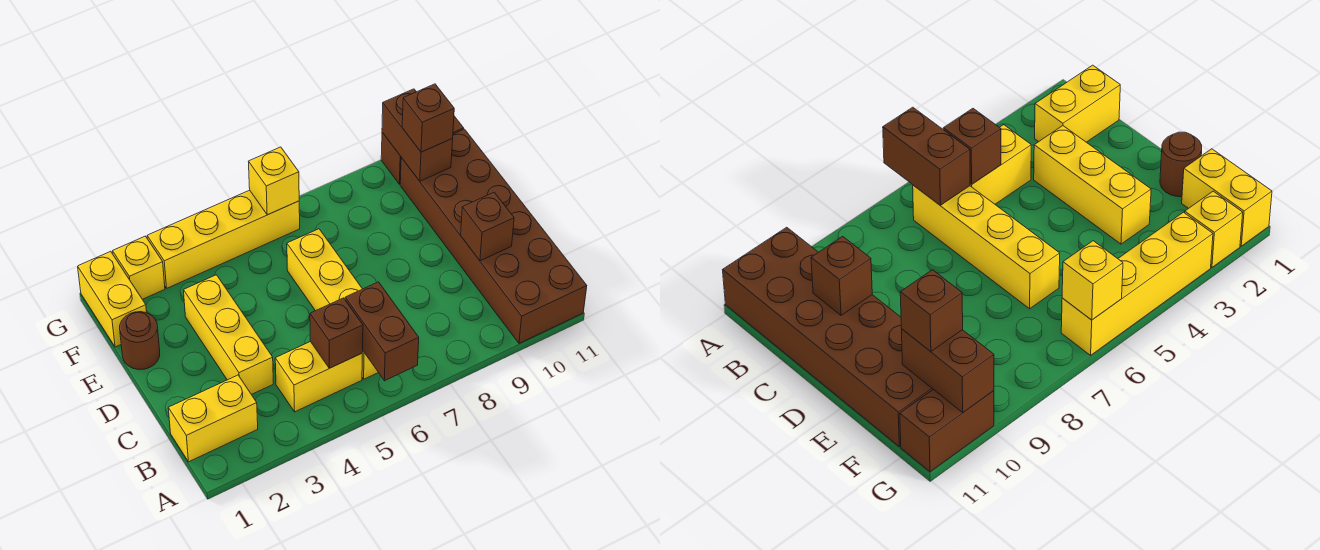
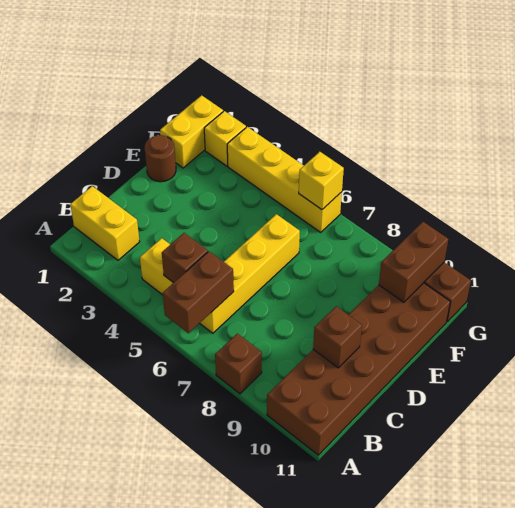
yellow brick C3:E3 level 1 -> none
brown brick F10 level 3 -> brown brick A8 level 1

